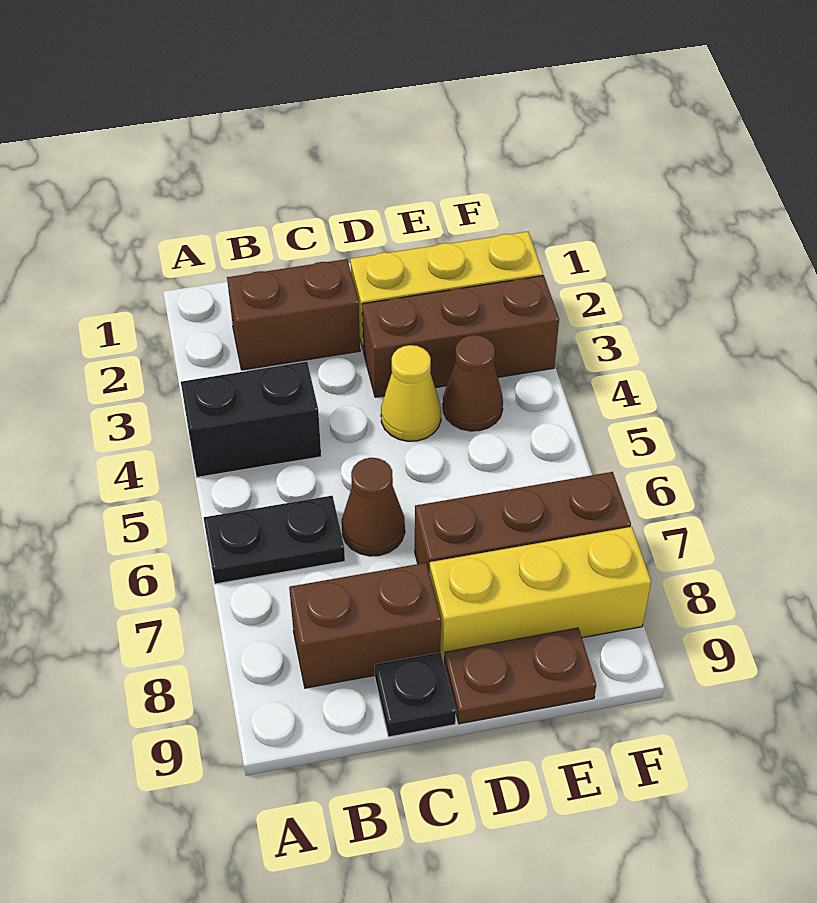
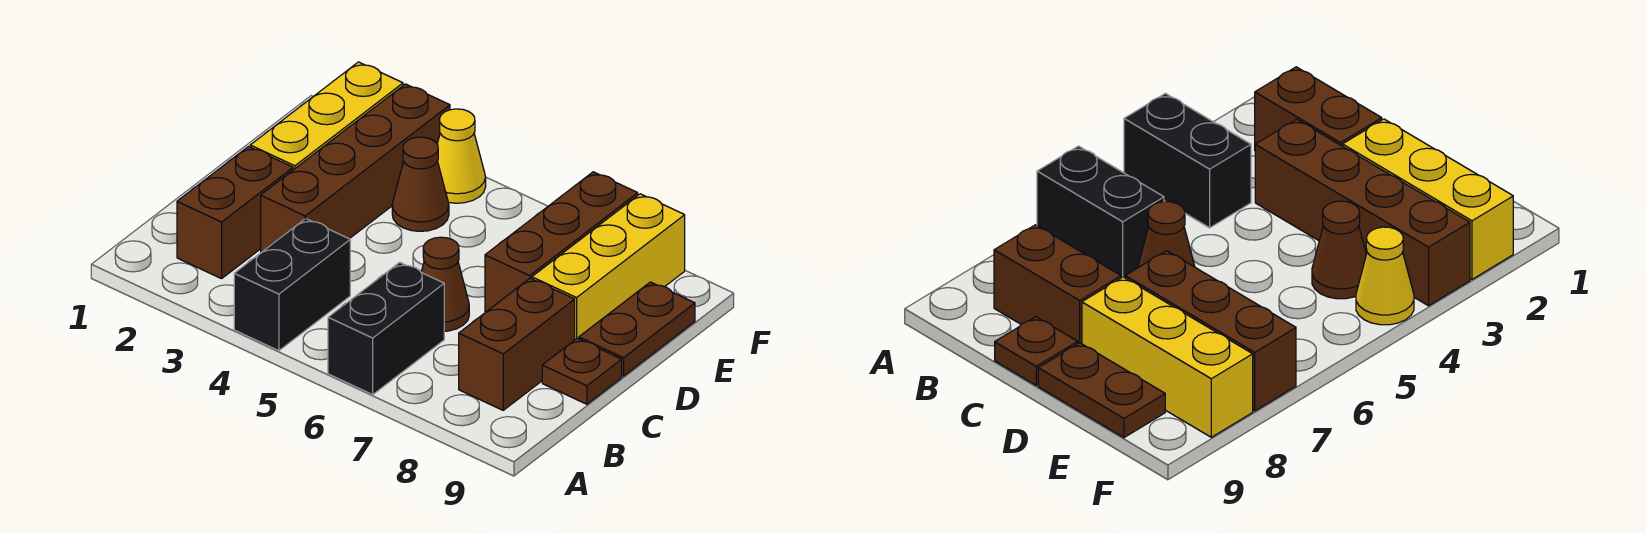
black plate A6:B6 level 1 -> black brick A6:B6 level 1
black plate C9 level 1 -> brown plate C9 level 1
brown brick D3:F3 level 1 -> brown brick C3:F3 level 1
yellow cone D4 level 1 -> yellow cone F4 level 1

